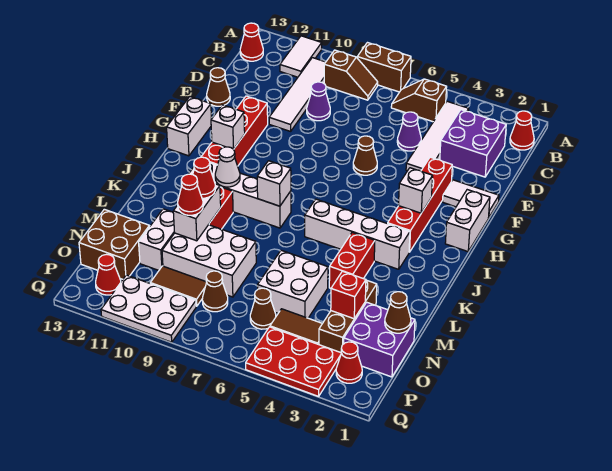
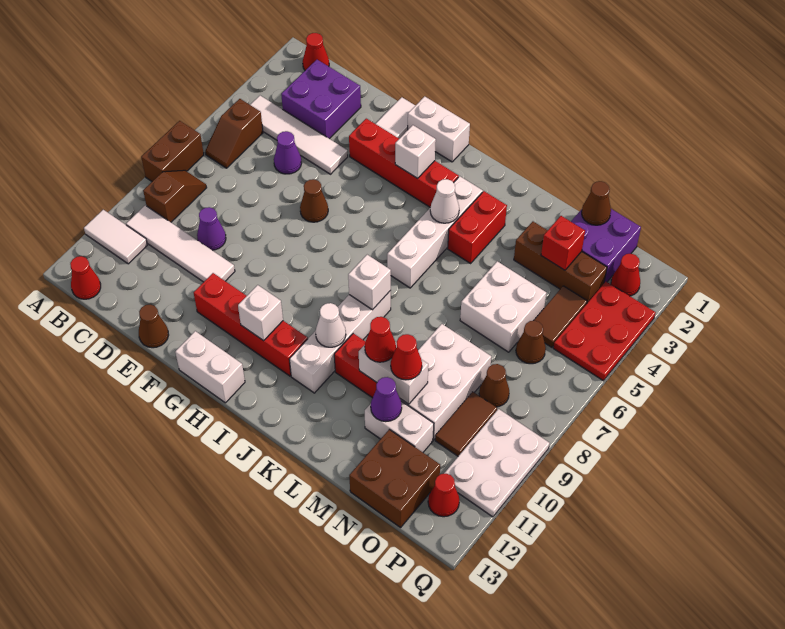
none -> white cone J4 level 2
red brick K4:L4 level 1 -> red brick K3:K4 level 1
none -> purple cone M11 level 2

